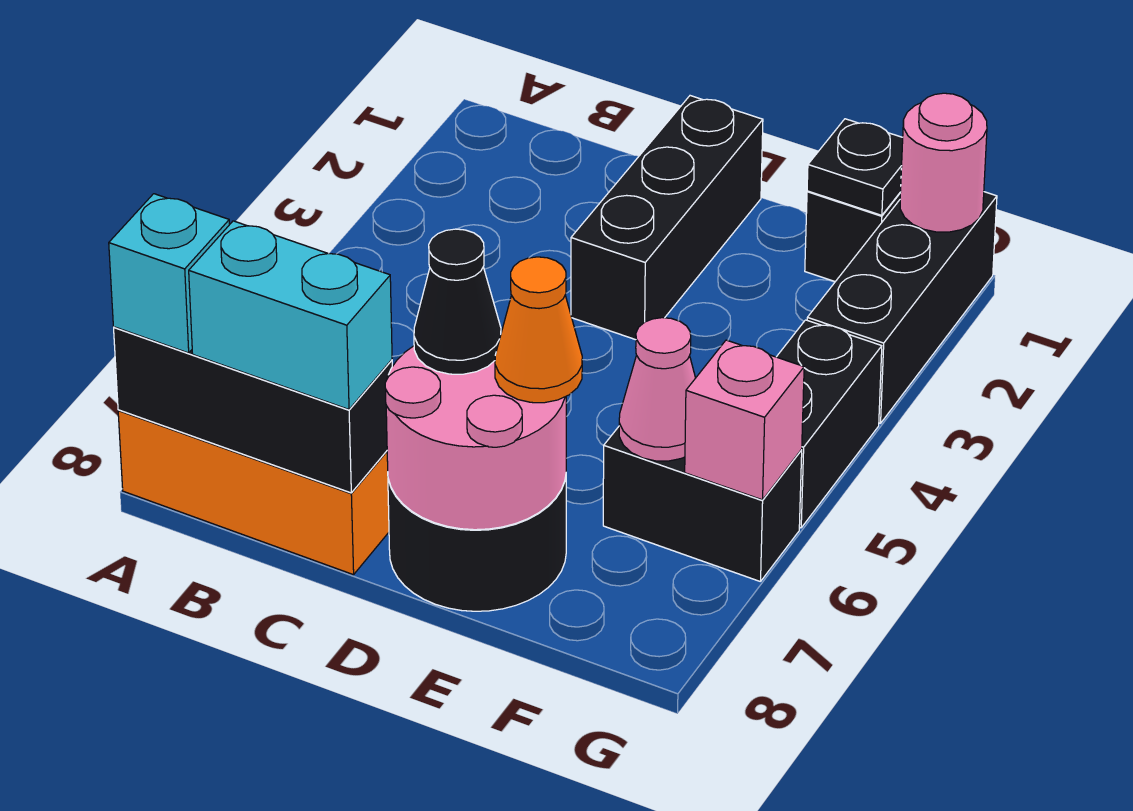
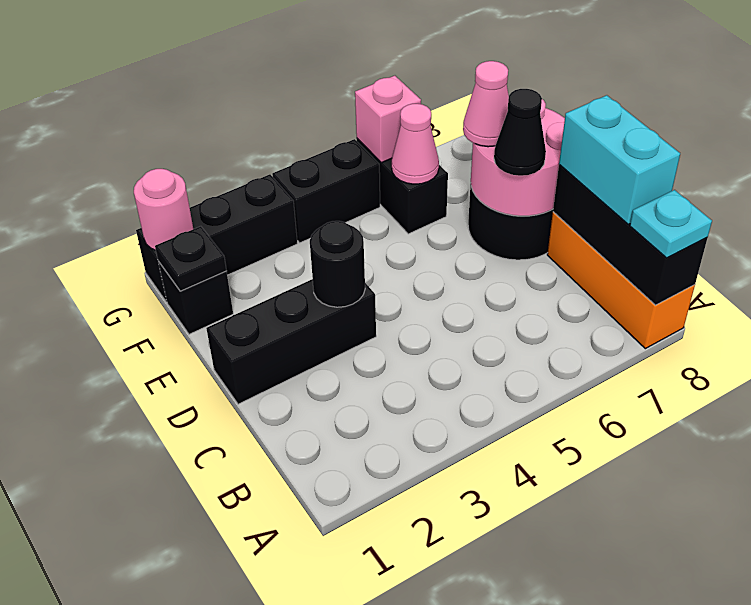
cyan brick A8 level 3 -> cyan plate A8 level 3
none -> black round brick D3 level 2
orange cone E7 level 3 -> pink cone E7 level 3

